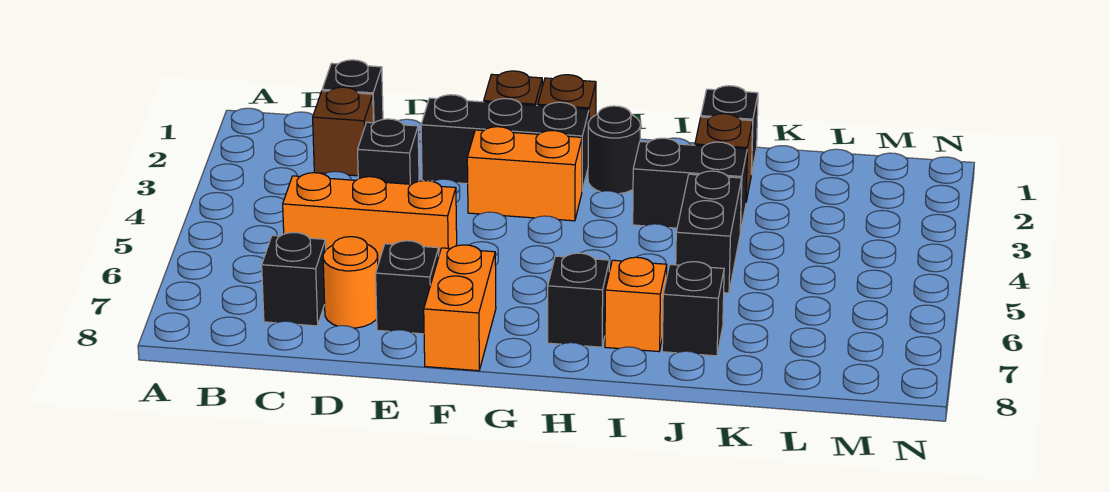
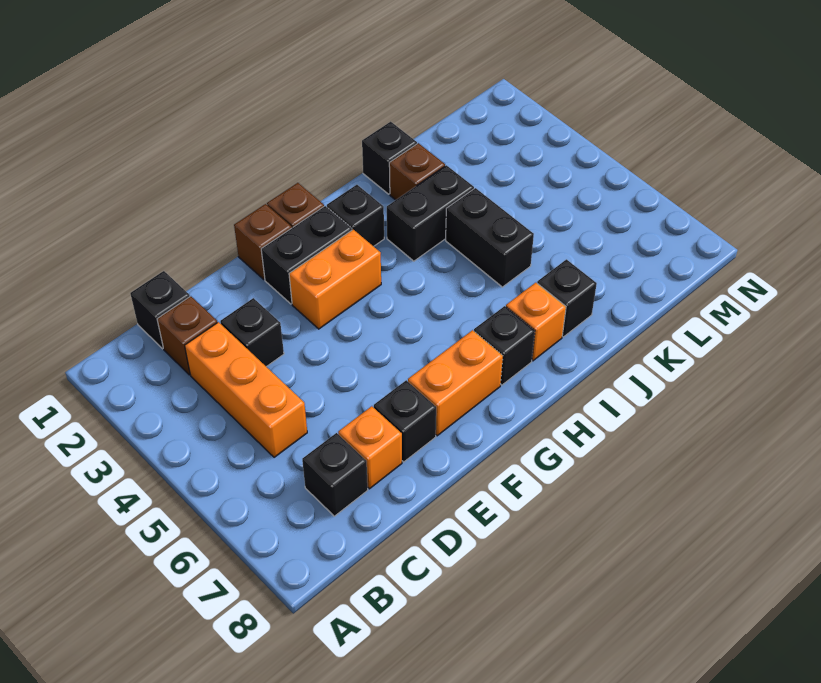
orange brick C5:E5 level 1 -> orange brick C3:C5 level 1
orange round brick D7 level 1 -> orange brick D7 level 1
black brick E2:G2 level 1 -> black brick F2:G2 level 1
orange brick F7:F8 level 1 -> orange brick F7:G7 level 1
black round brick H2 level 1 -> black brick H2 level 1

